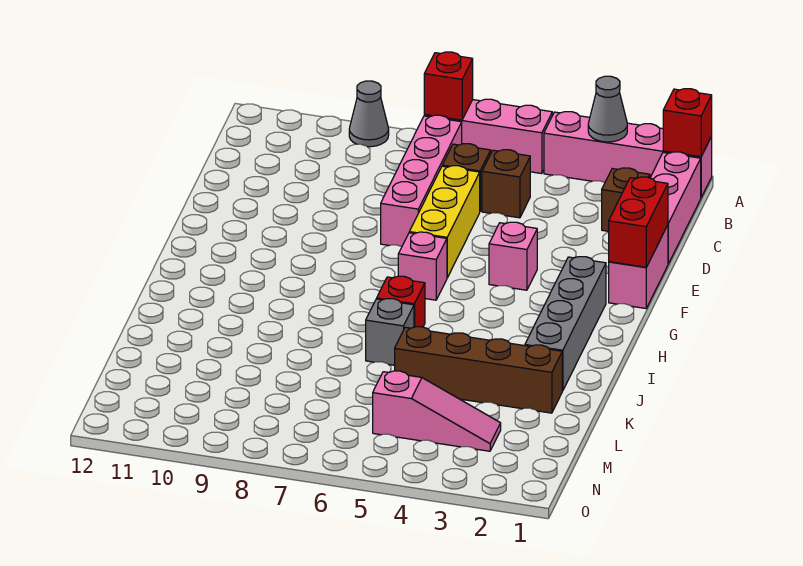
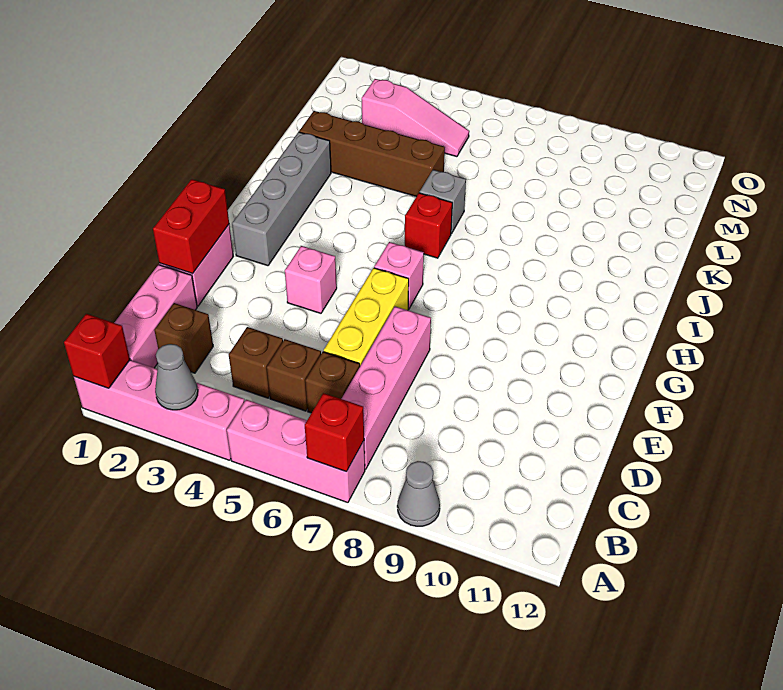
none -> brown brick C4 level 1
pink slope M3:M5 level 1 top 5 -> pink slope M3:M5 level 1 top 3

